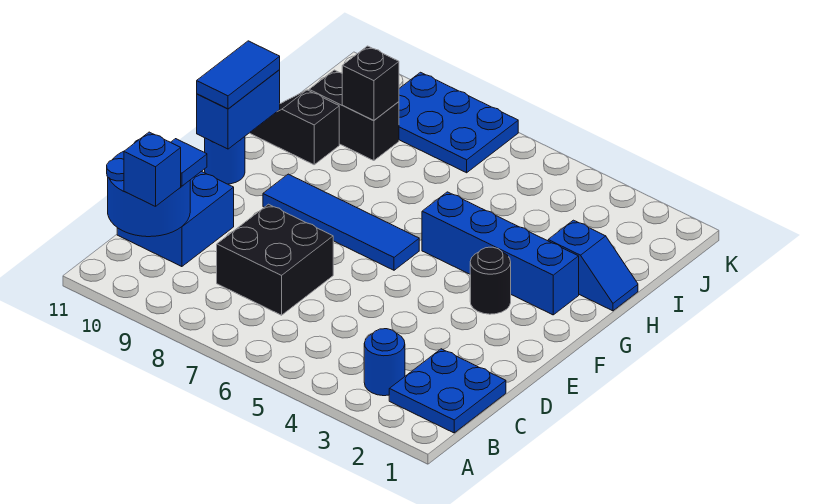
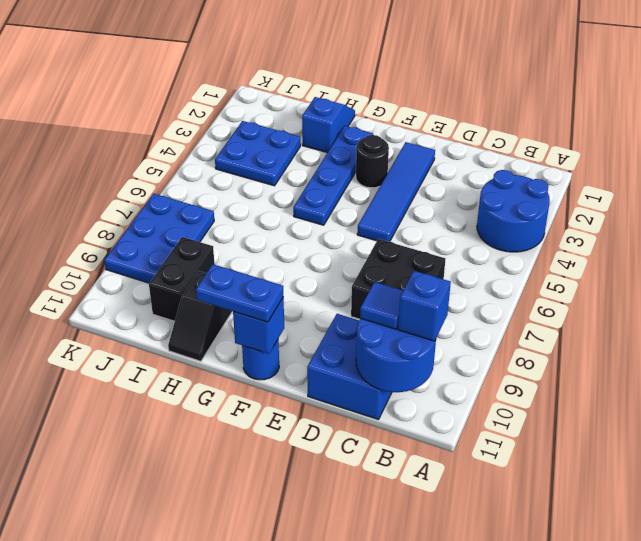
blue plate B1:C2 level 1 -> blue plate I3:J4 level 1
blue round brick B3 level 1 -> blue round brick A3:B4 level 1
blue tile F6:F9 level 1 -> blue tile E2:E5 level 1
blue brick F11:G11 level 2 -> blue brick F11 level 2
blue tile F11:G11 level 3 -> blue plate F11:G11 level 3
blue brick G2:G5 level 1 -> blue plate G2:G5 level 1
black brick I9 level 2 -> none

